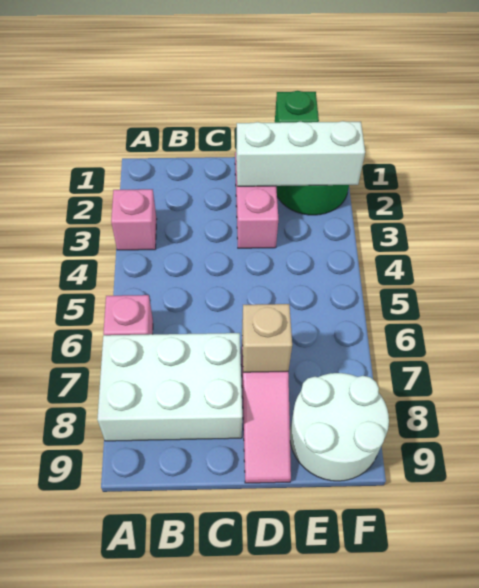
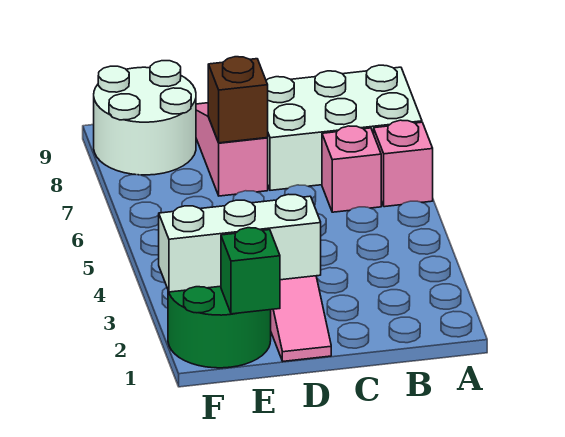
pink brick A3 level 1 -> pink brick B6 level 1
tan brick D7 level 2 -> brown brick D7 level 2

